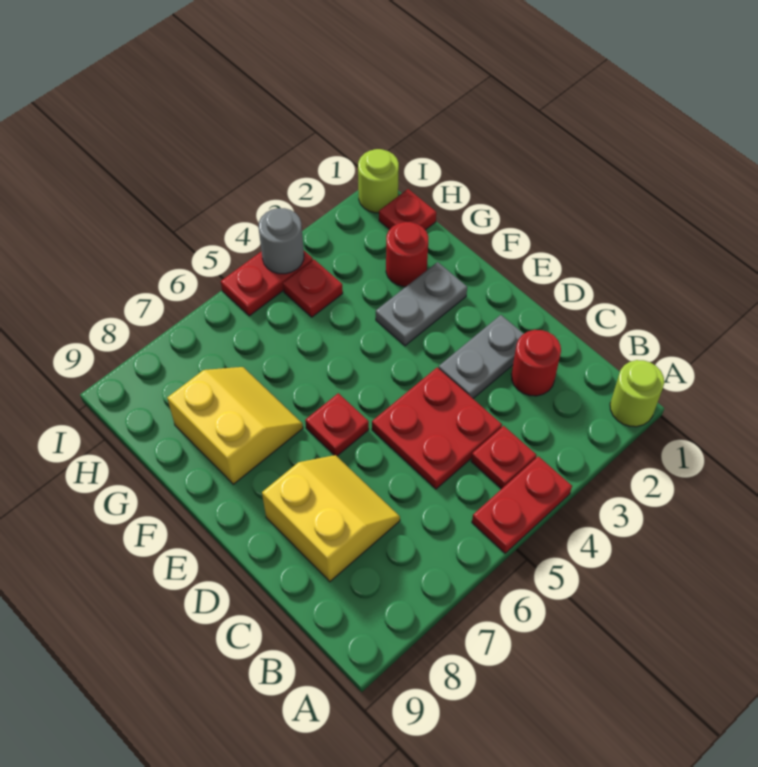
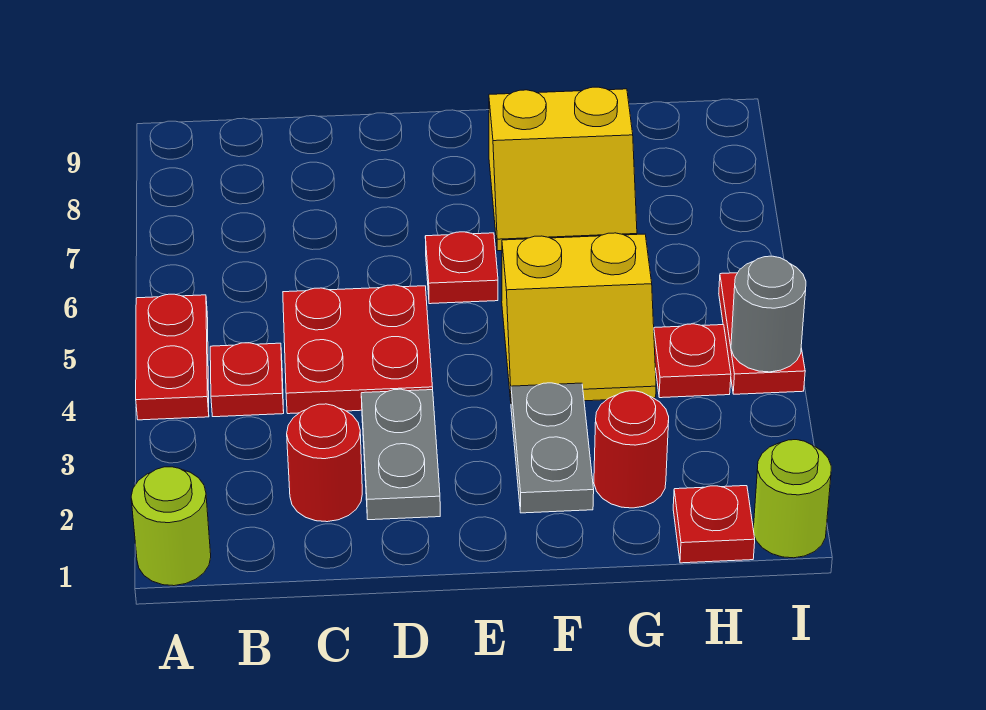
yellow slope C7:D8 level 1 top 8 -> yellow slope F4:G5 level 1 top 5

